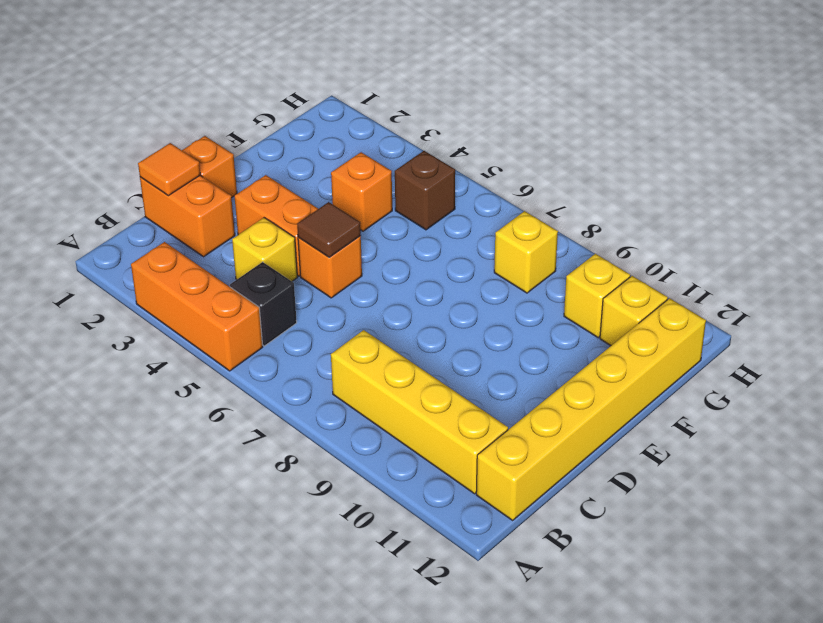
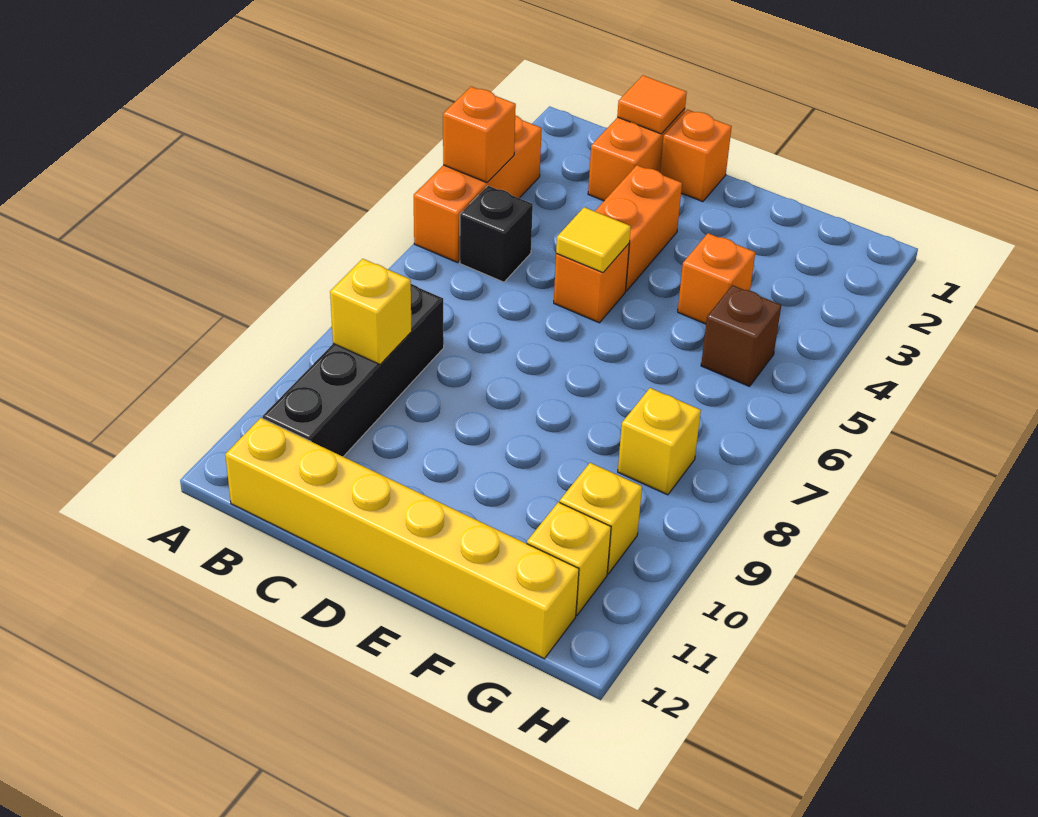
none -> orange brick A4 level 2
yellow brick B8:B11 level 1 -> black brick B8:B11 level 1
yellow brick C4 level 1 -> yellow brick B9 level 2
brown tile D5 level 2 -> yellow tile D5 level 2

